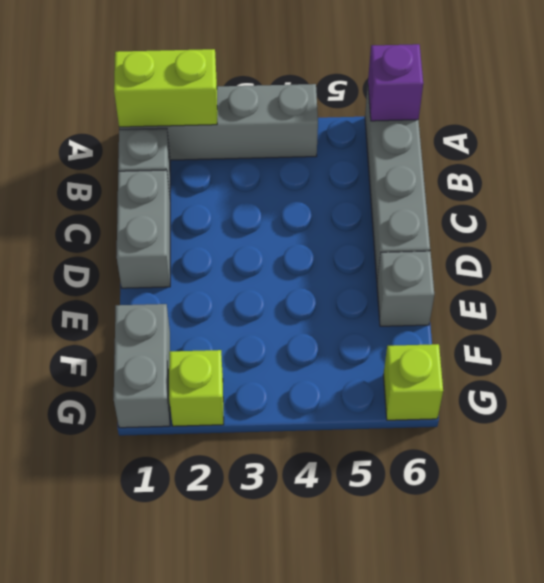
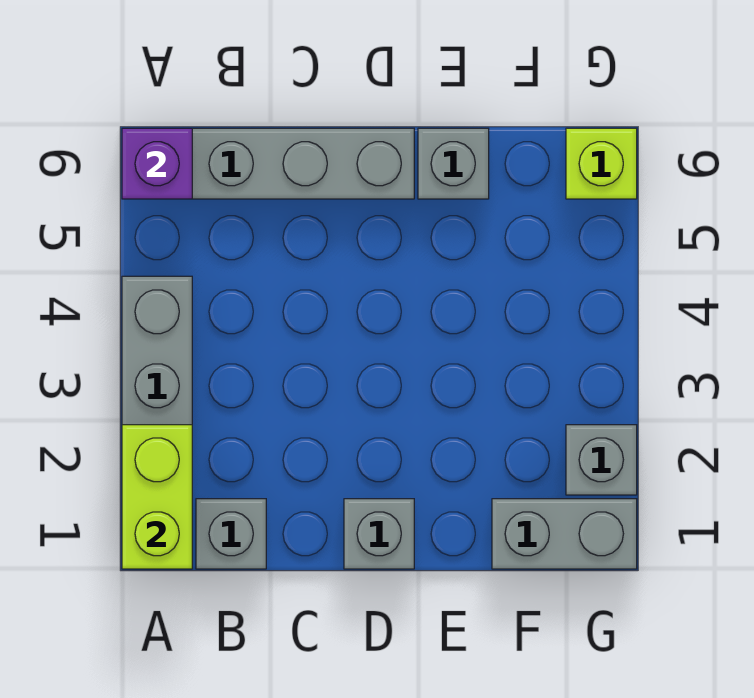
grey brick C1:D1 level 1 -> grey brick D1 level 1
lime brick G2 level 1 -> grey brick G2 level 1

